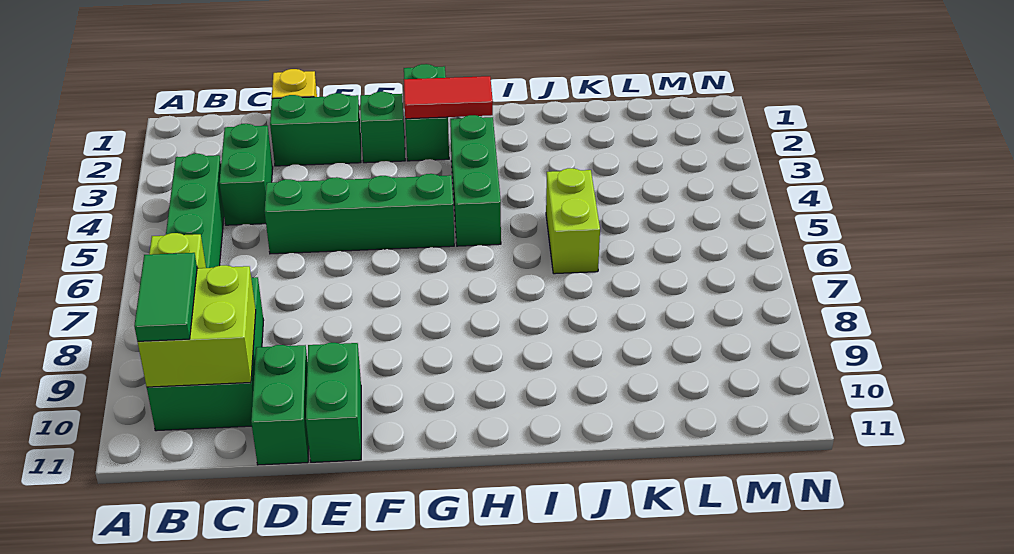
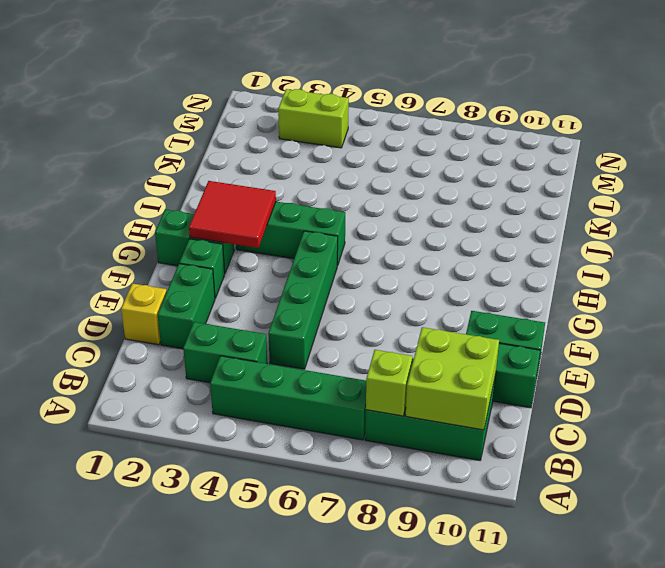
green tile B9:B10 level 3 -> none
red tile G2:H2 level 2 -> red tile G2:H3 level 2
lime brick J5:J6 level 1 -> lime brick M3:M4 level 1

